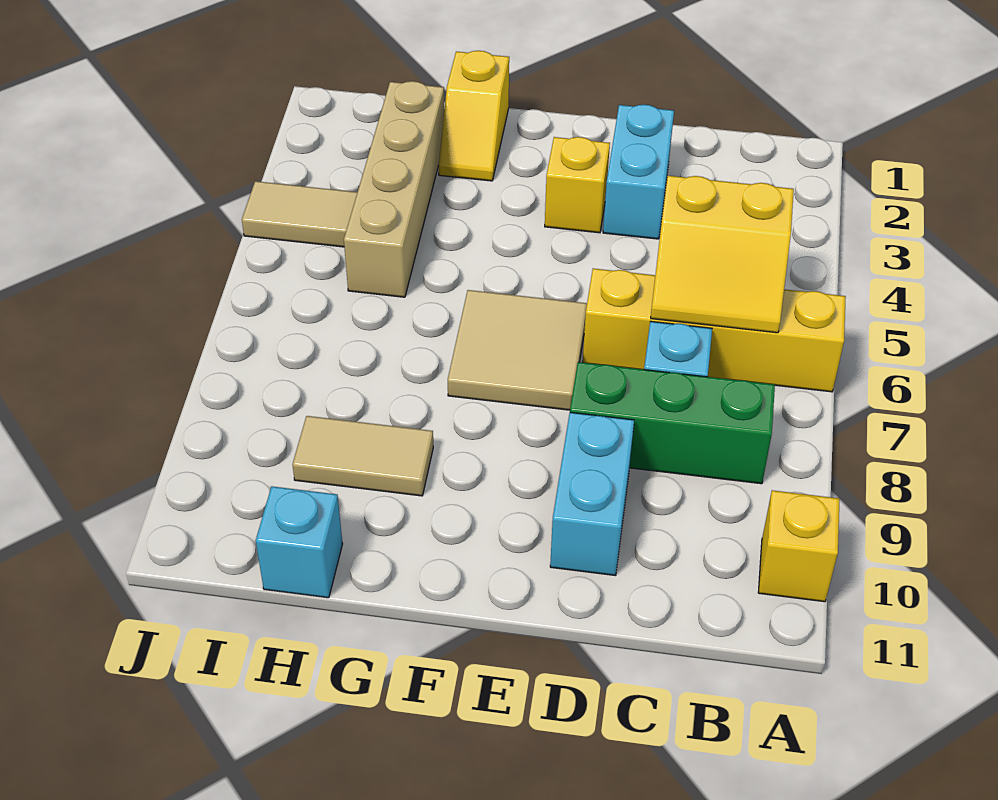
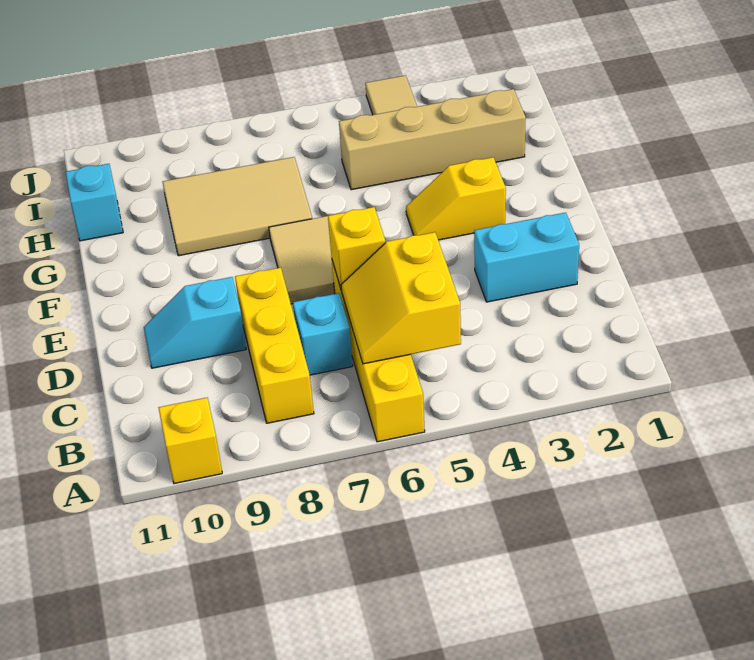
green brick B8:D8 level 1 -> yellow brick B8:D8 level 1
cyan brick D9:D10 level 1 -> cyan slope D9:D10 level 1 top 9
yellow brick E3 level 1 -> yellow brick D6 level 2
yellow slope G1:G2 level 1 top 1 -> yellow slope F3:F4 level 1 top 3
tan tile G9:H9 level 1 -> tan tile G7:H9 level 1

